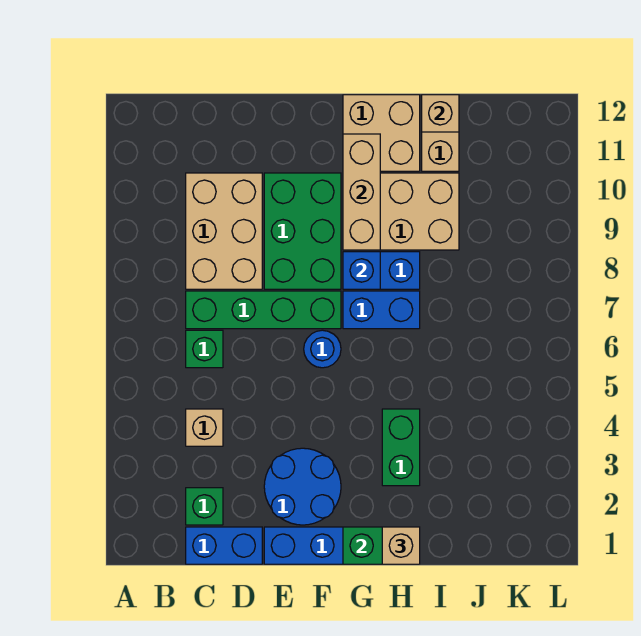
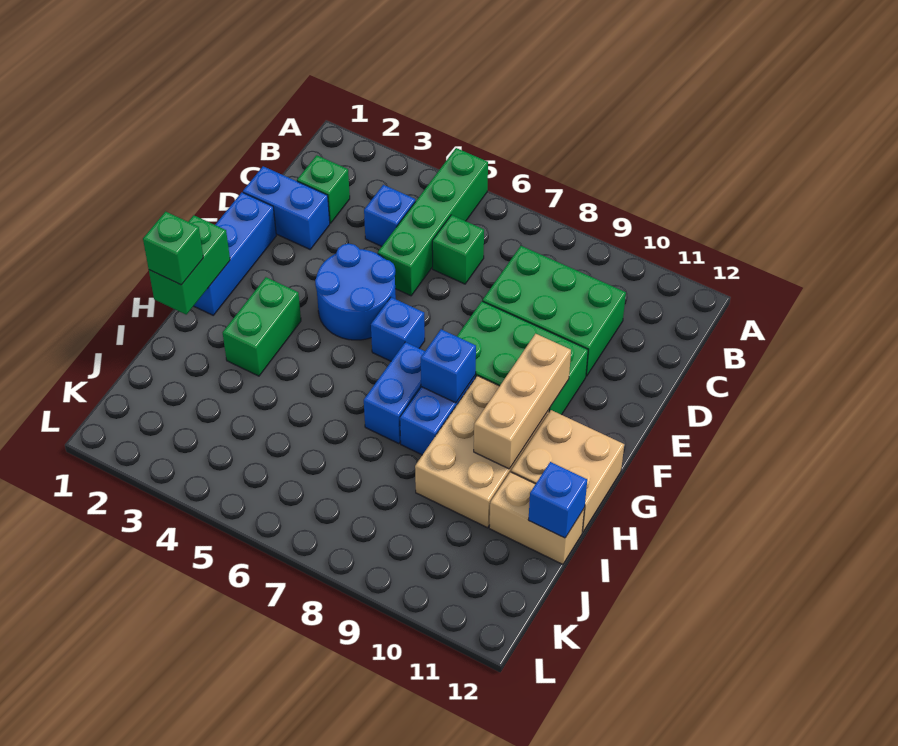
blue brick C1:D1 level 1 -> blue brick D1:D2 level 1
tan brick C4 level 1 -> blue brick C4 level 1
green brick C7:F7 level 1 -> green brick A5:D5 level 1
tan brick C8:D10 level 1 -> green brick C8:D10 level 1
blue round brick E2:F3 level 1 -> blue round brick E4:F5 level 1
blue round brick F6 level 1 -> blue brick F6 level 1
tan brick G9:G11 level 2 -> tan brick F10:H10 level 2
tan brick H1 level 3 -> green brick H1 level 3
green brick H3:H4 level 1 -> green brick G3:H3 level 1
tan brick I12 level 2 -> blue brick I12 level 2

